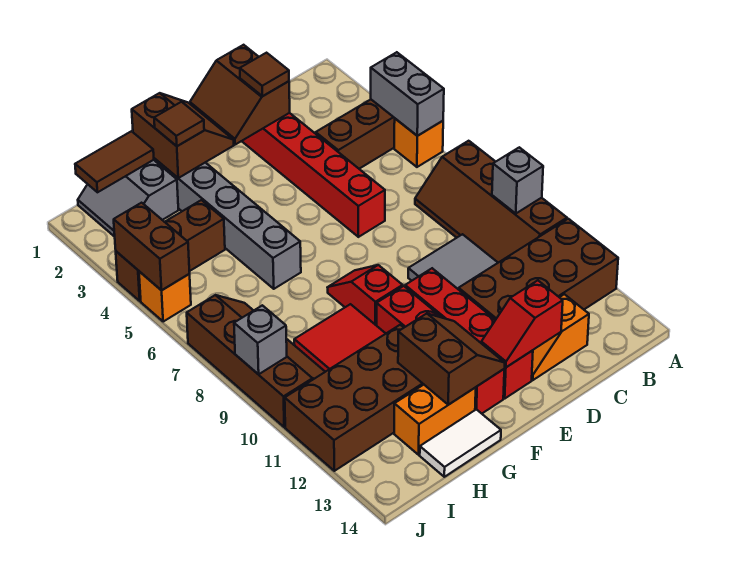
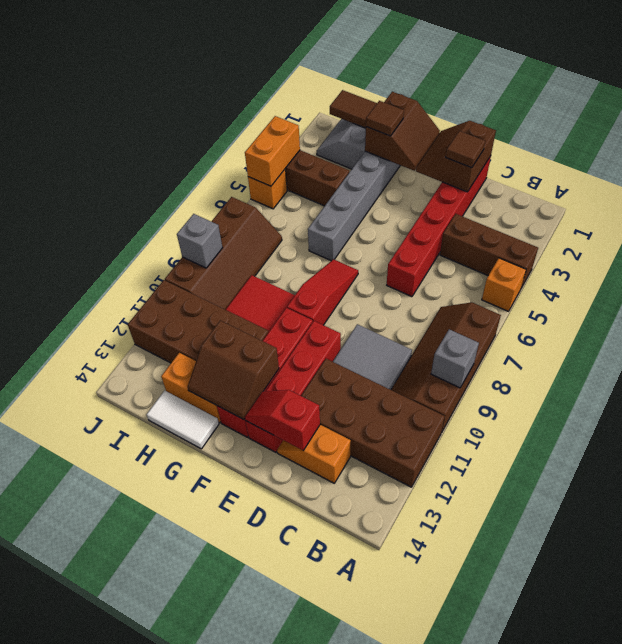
grey brick A4:A5 level 2 -> none
red slope F8:F9 level 1 top 9 -> red slope F7:F9 level 1 top 9
brown slope F12:G13 level 2 top G -> brown slope F12:G13 level 2 top 12
brown brick J4:J5 level 2 -> orange brick J4:J5 level 2

